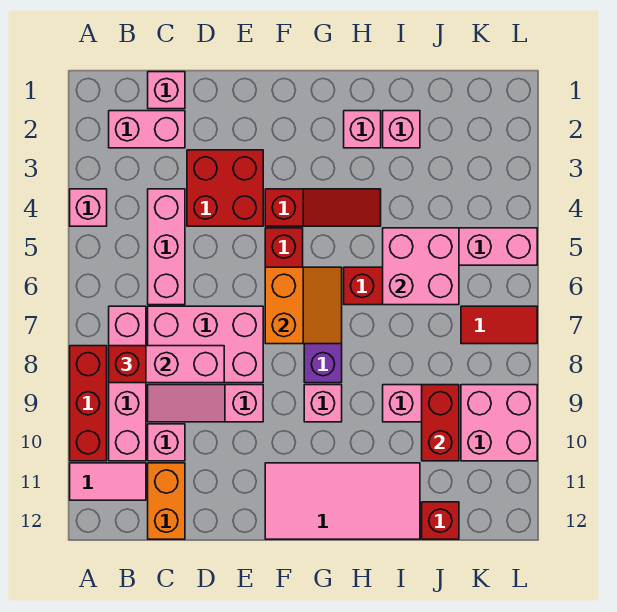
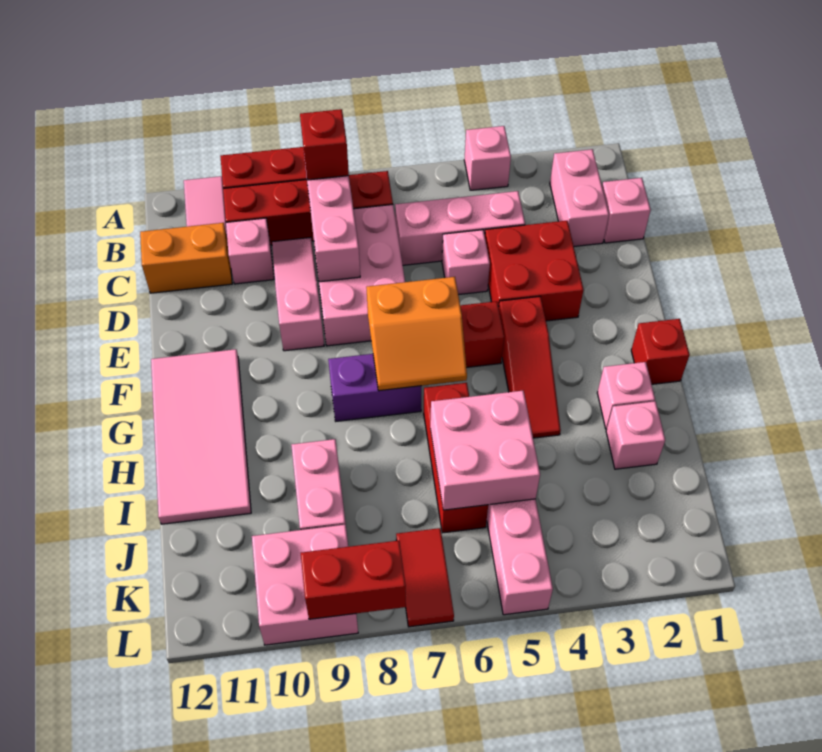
pink brick B7:B10 level 1 -> red brick B7:B10 level 1
pink brick G9 level 1 -> pink brick D5 level 1
red brick J9:J10 level 2 -> red brick L8:L9 level 2
red brick J12 level 1 -> red brick G1 level 1

